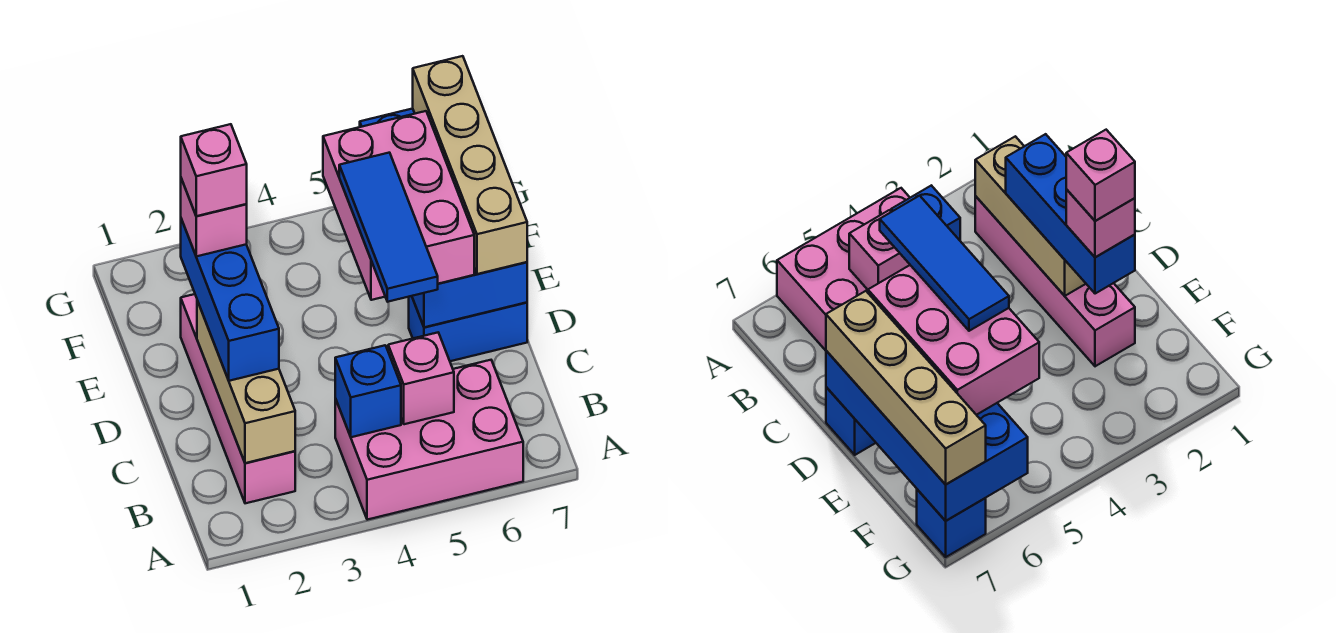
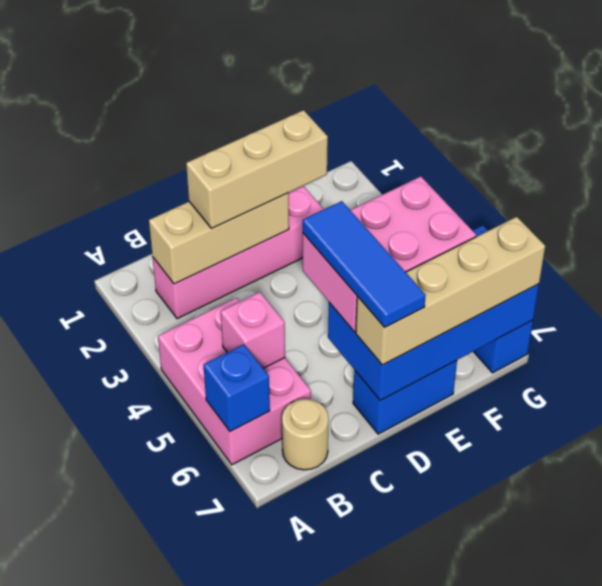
blue brick B4 level 2 -> blue brick A6 level 2
none -> tan round brick B7 level 1
blue brick C2:E2 level 3 -> tan brick C2:E2 level 3
blue tile C5:E5 level 4 -> blue tile D5:D7 level 4
blue brick D6:D7 level 1 -> blue brick D7:E7 level 1
pink brick E2 level 4 -> none
pink brick E2 level 5 -> none

